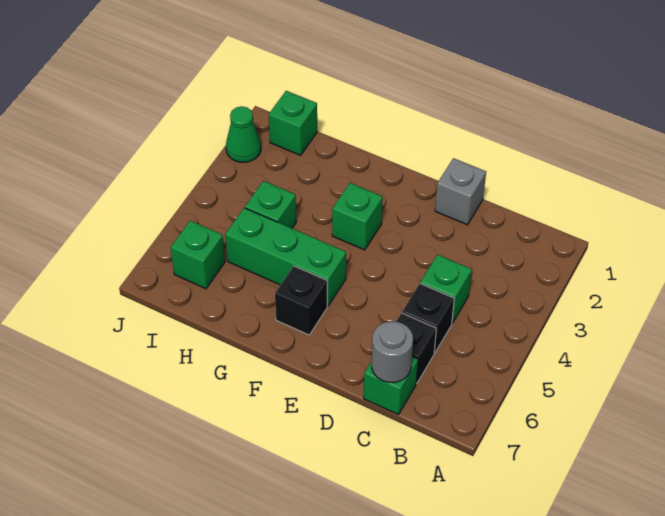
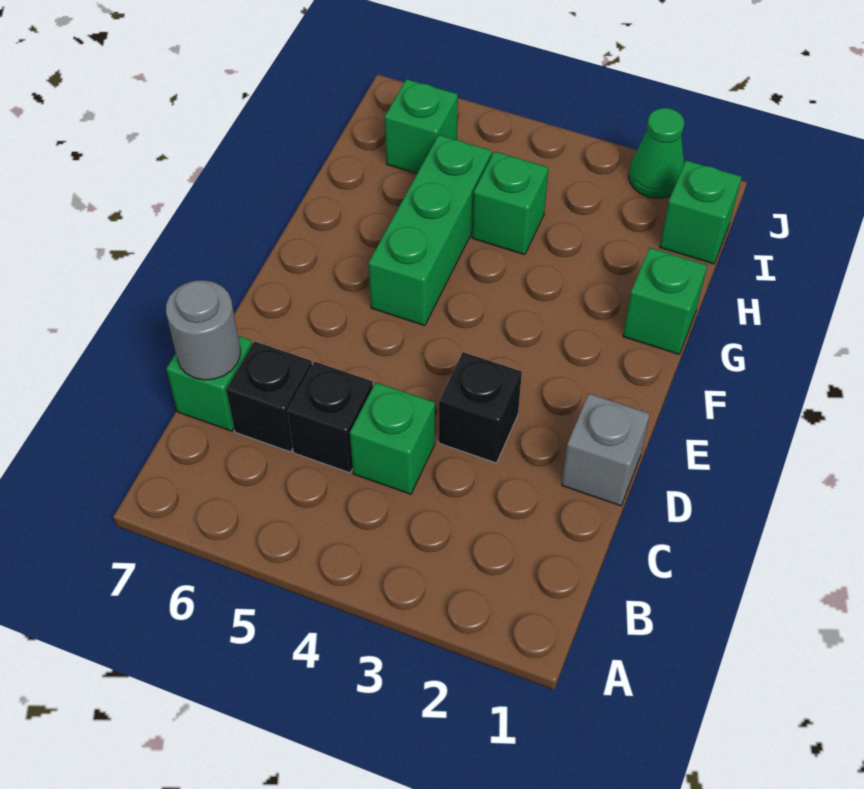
green brick F3 level 1 -> green brick G1 level 1
black brick F6 level 1 -> black brick D3 level 1

